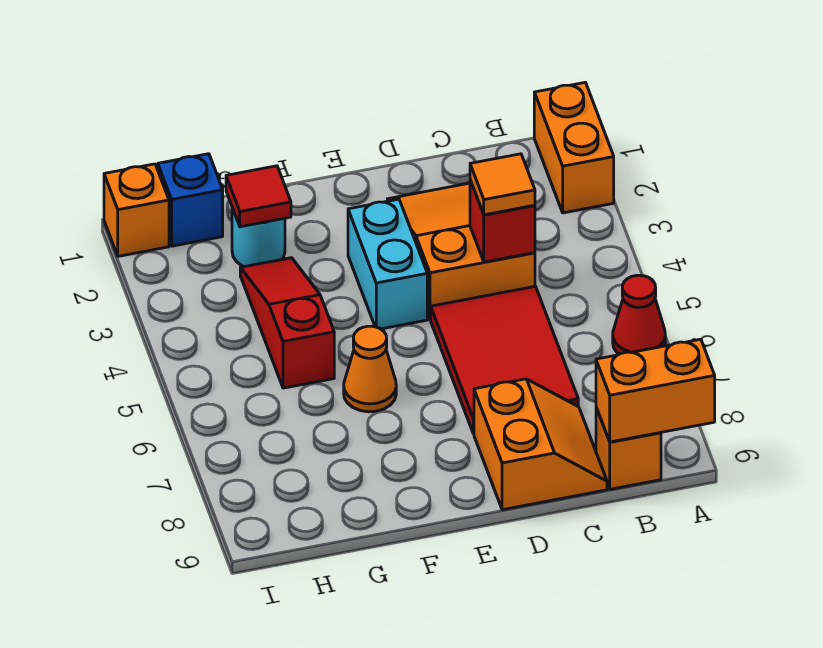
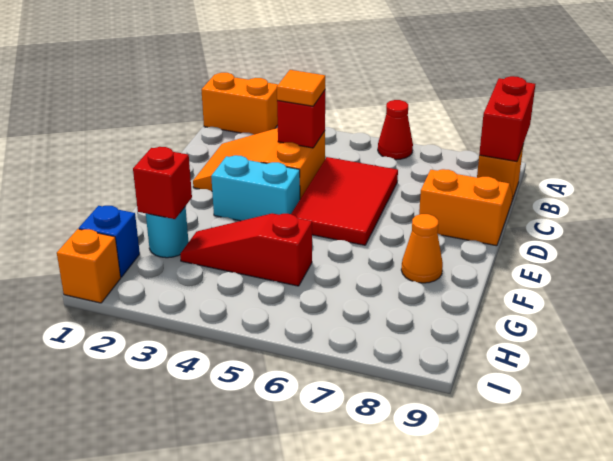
orange brick A9:B9 level 2 -> red brick A9:B9 level 2
red tile C5:D7 level 1 -> red tile C5:E6 level 1
orange cone F6 level 1 -> orange cone F8 level 1
red tile G2 level 2 -> red brick G2 level 2

